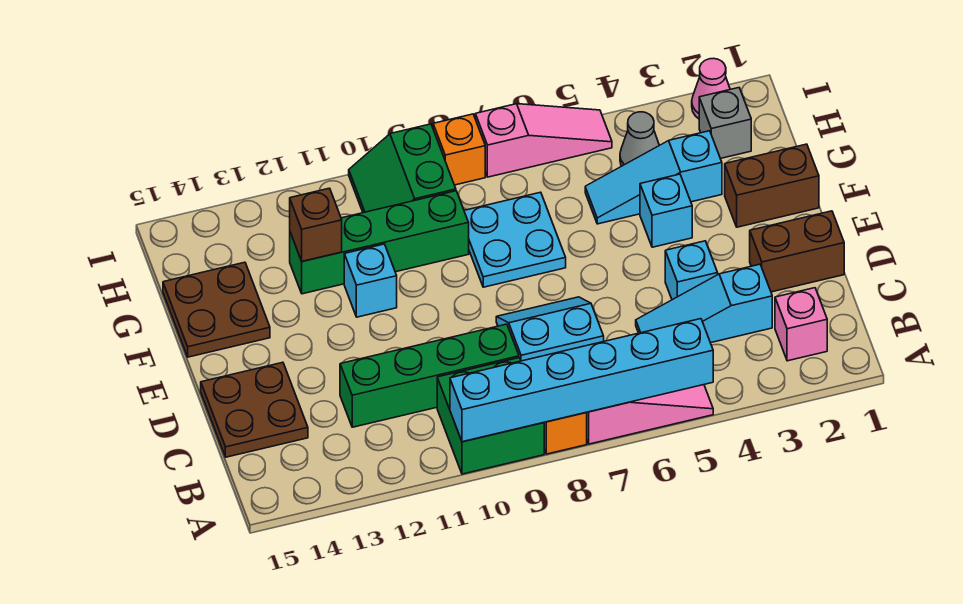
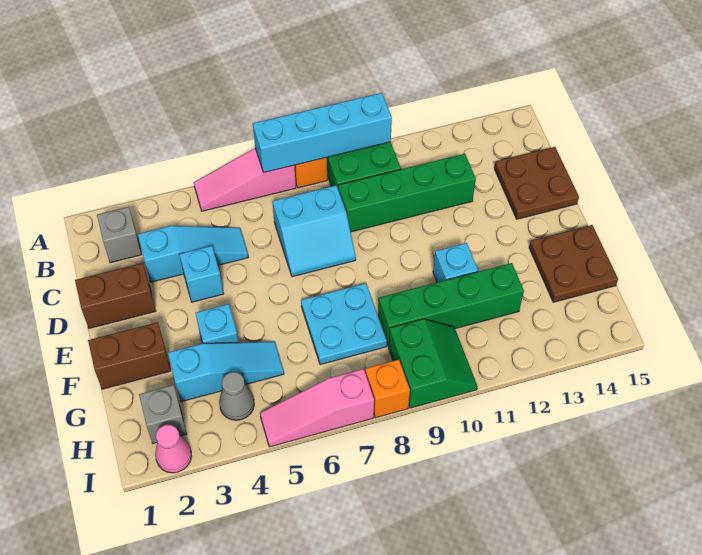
cyan brick A5:A10 level 2 -> cyan brick A7:A10 level 2
pink brick B2 level 1 -> grey brick B2 level 1
brown brick G12 level 2 -> none

